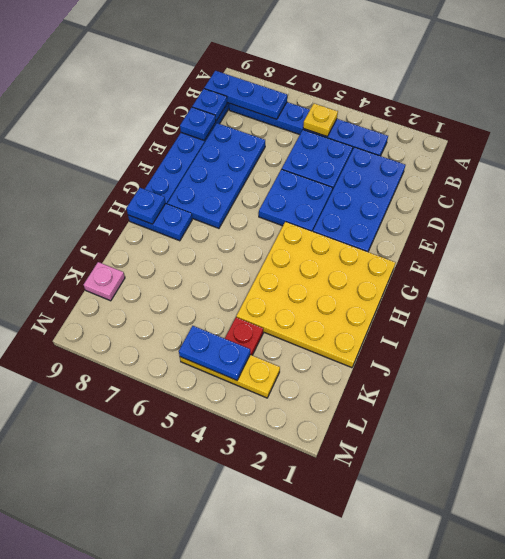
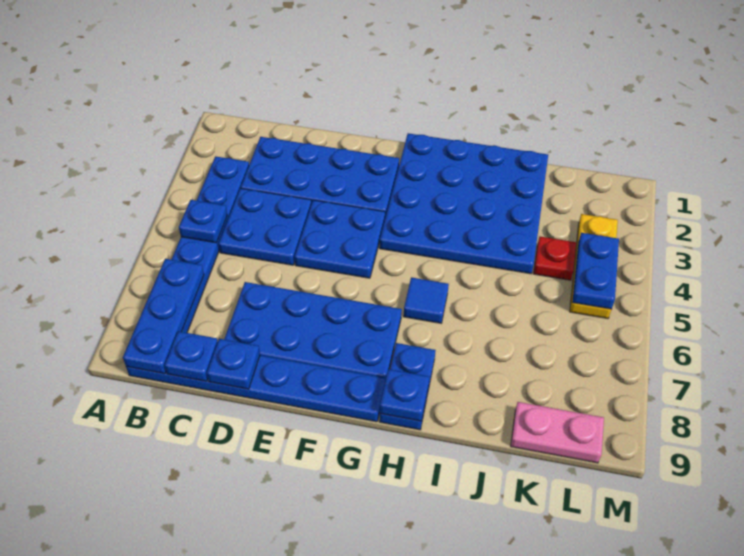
yellow plate B5 level 2 -> blue plate B5 level 2
yellow plate G1:J4 level 1 -> blue plate G1:J4 level 1
none -> blue tile H6 level 1
pink plate K9 level 1 -> pink plate K9:L9 level 1

